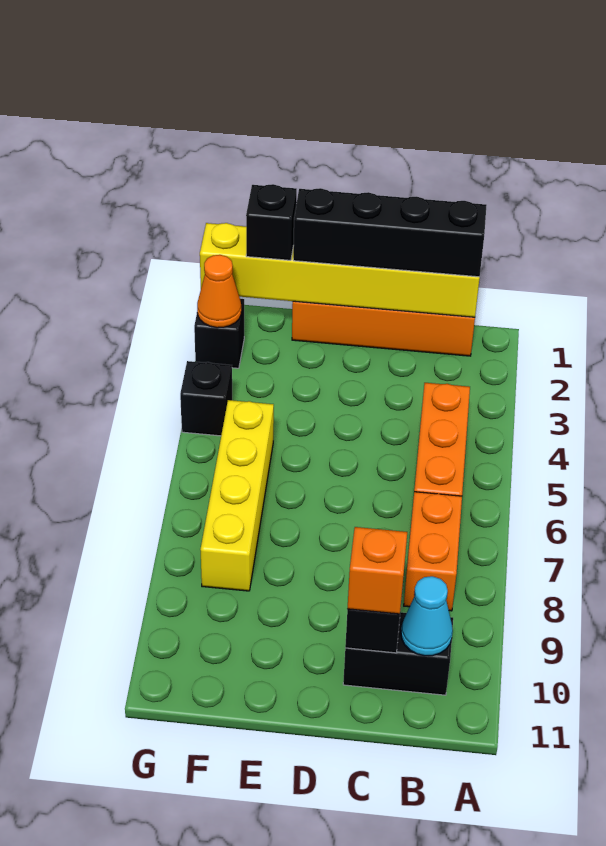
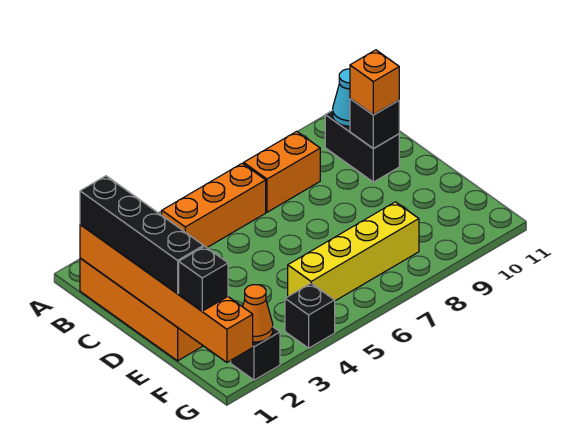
yellow brick B1:G1 level 2 -> orange brick B1:G1 level 2

